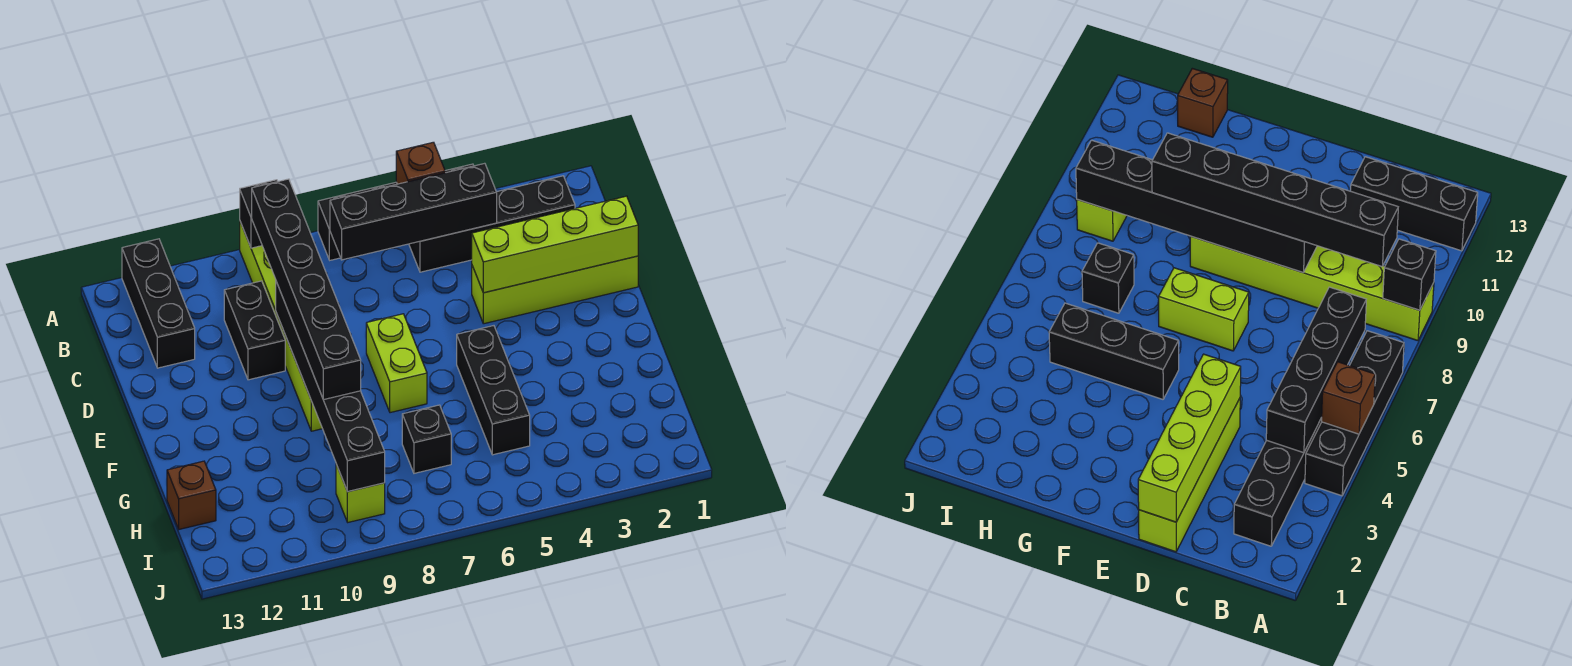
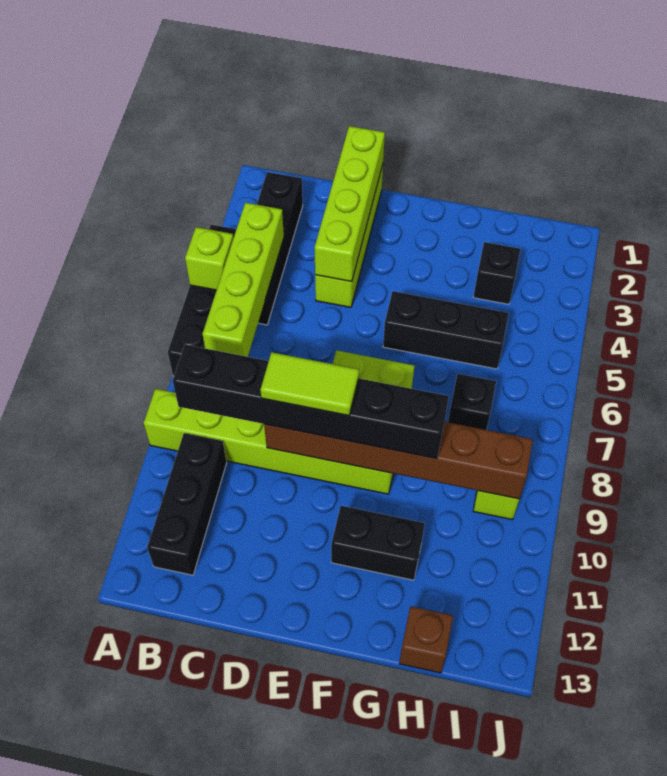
brown brick A5 level 2 -> lime brick A5 level 2
black brick A9 level 2 -> black brick H3 level 1
black brick A12:C12 level 1 -> black brick B10:B12 level 1
black brick B4:B7 level 2 -> lime brick B4:B7 level 2
black brick C10:D10 level 1 -> black brick F11:G11 level 1
black brick D9:I9 level 2 -> brown brick D9:I9 level 2
none -> lime tile D9:E9 level 4

